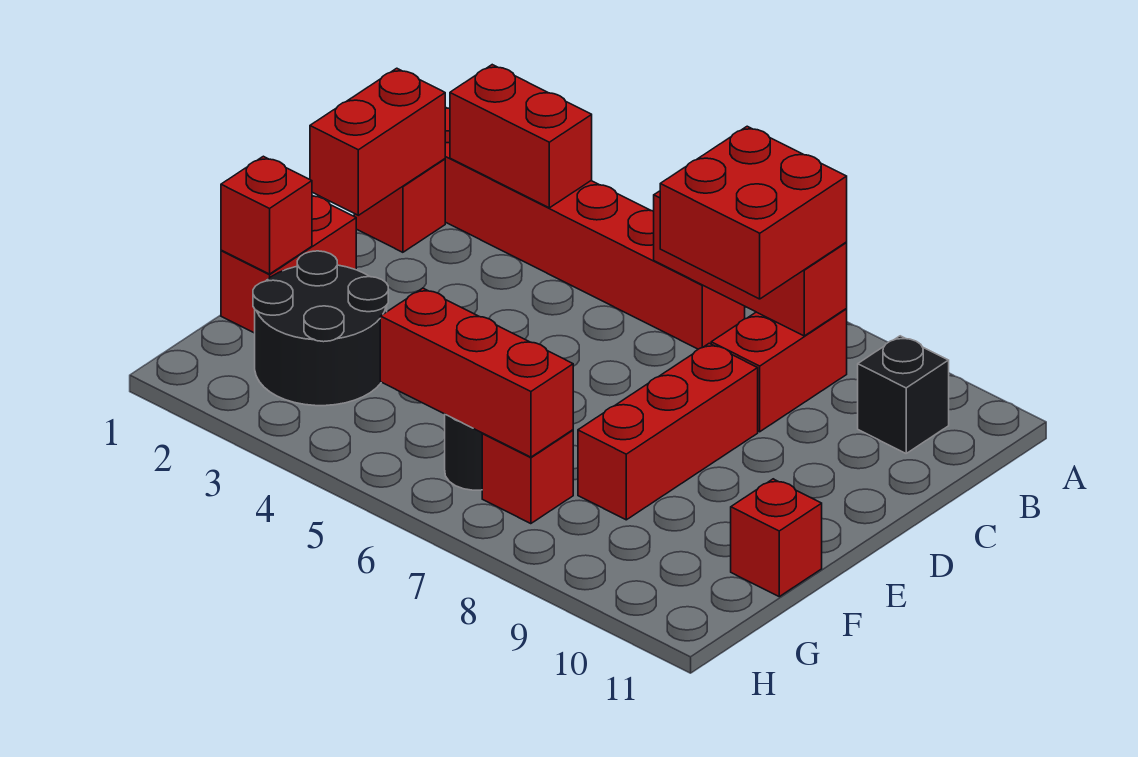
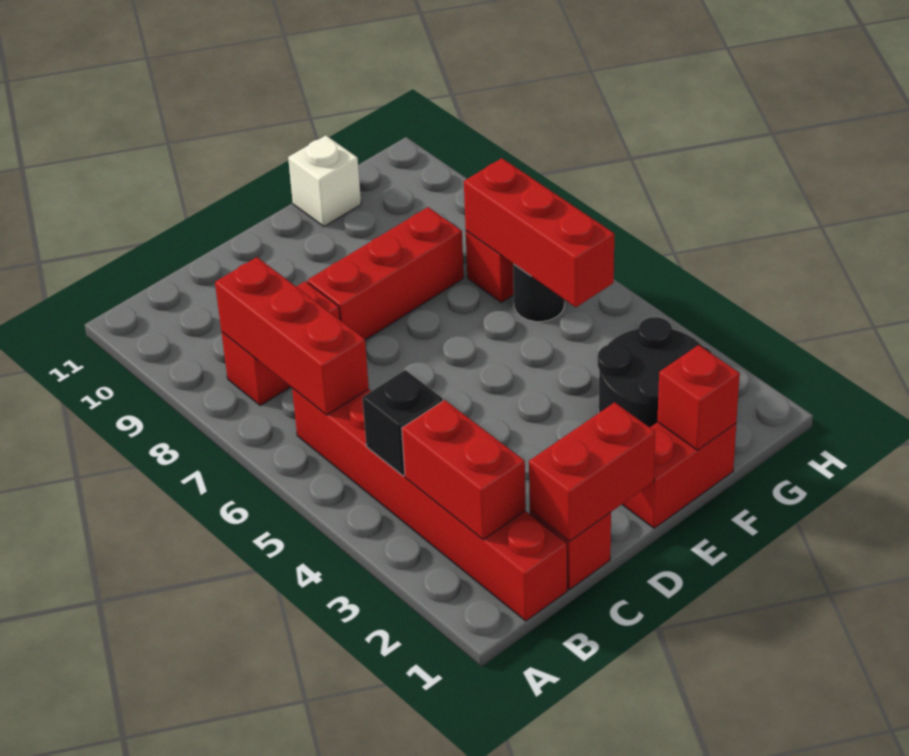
red brick B7:C8 level 3 -> none
black brick B10 level 1 -> black brick B4 level 2
red brick F11 level 1 -> white brick F11 level 1

